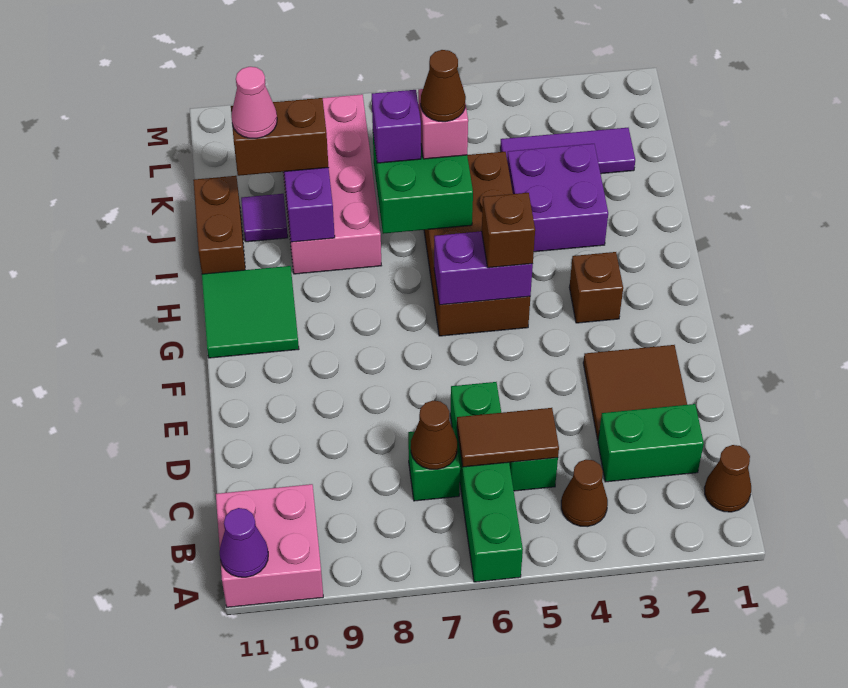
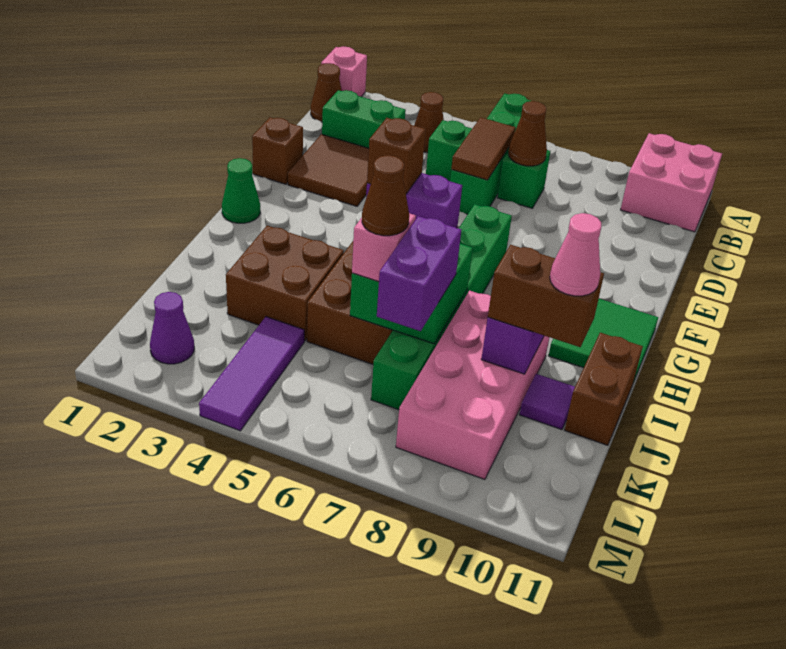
none -> pink brick A1 level 1
purple cone A11 level 2 -> purple cone L2 level 1
brown tile C5:C6 level 2 -> brown tile C6:D6 level 2
none -> green brick F7:K7 level 1
none -> green cone G1 level 1
brown brick G3 level 1 -> brown brick E1 level 1
purple brick I3:J4 level 1 -> brown brick I3:J4 level 1
purple brick J7 level 3 -> purple brick J7:K7 level 3
purple tile K2:K4 level 1 -> purple tile K4:M4 level 1

